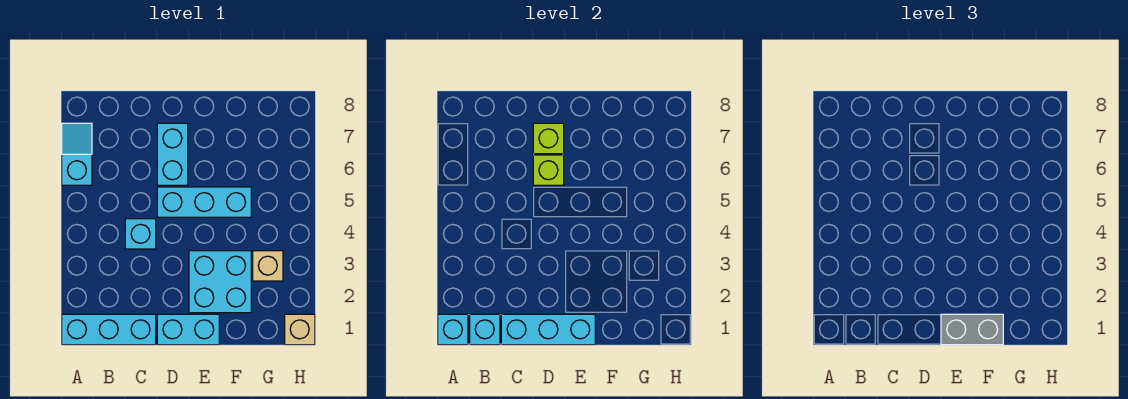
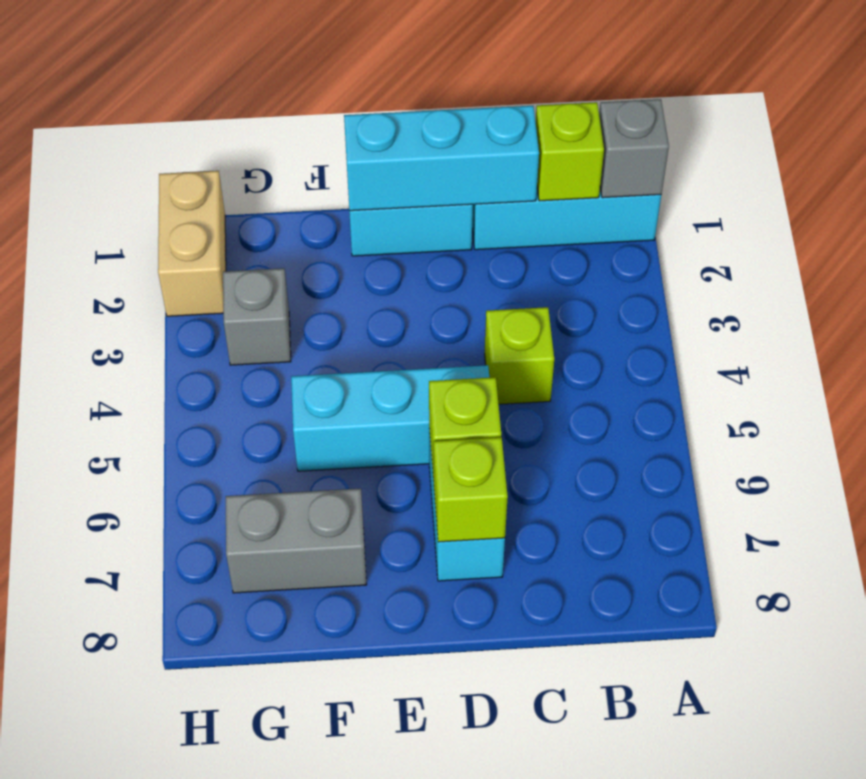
cyan brick A1 level 2 -> grey brick A1 level 2
cyan slope A6:A7 level 1 top 6 -> none
cyan brick B1 level 2 -> lime brick B1 level 2
cyan brick C4 level 1 -> lime brick C4 level 1
grey brick E1:F1 level 3 -> grey brick F7:G7 level 1
cyan brick E2:F3 level 1 -> none
tan brick G3 level 1 -> grey brick G3 level 1
tan brick H1 level 1 -> tan brick H1:H2 level 1

